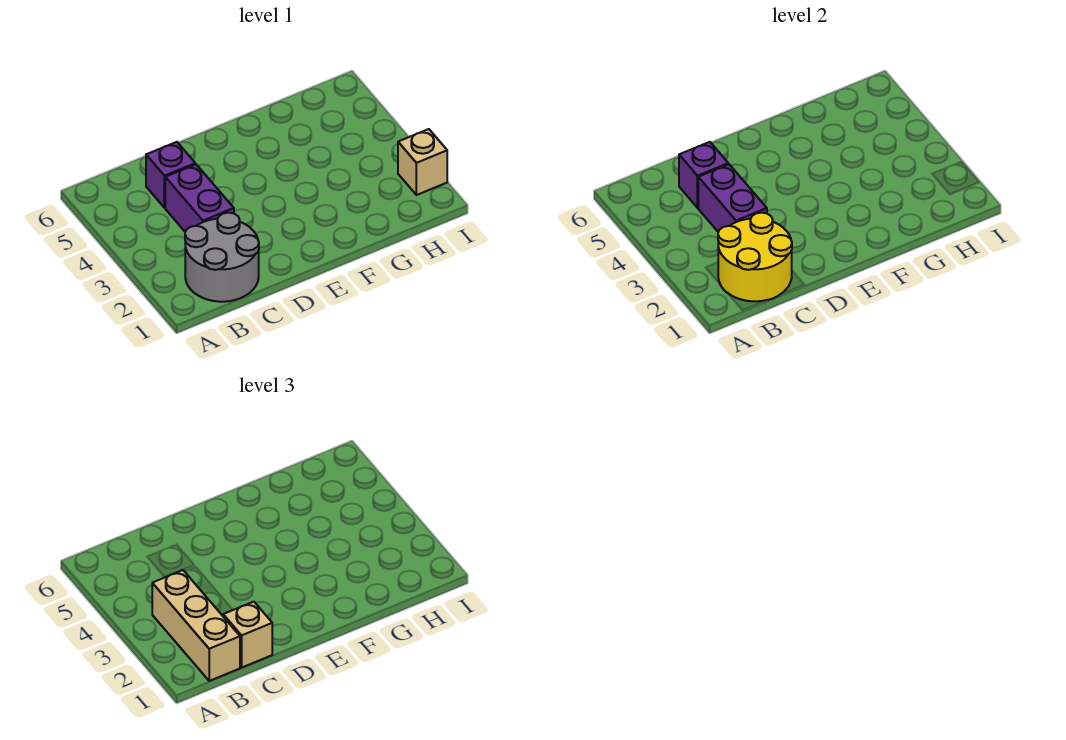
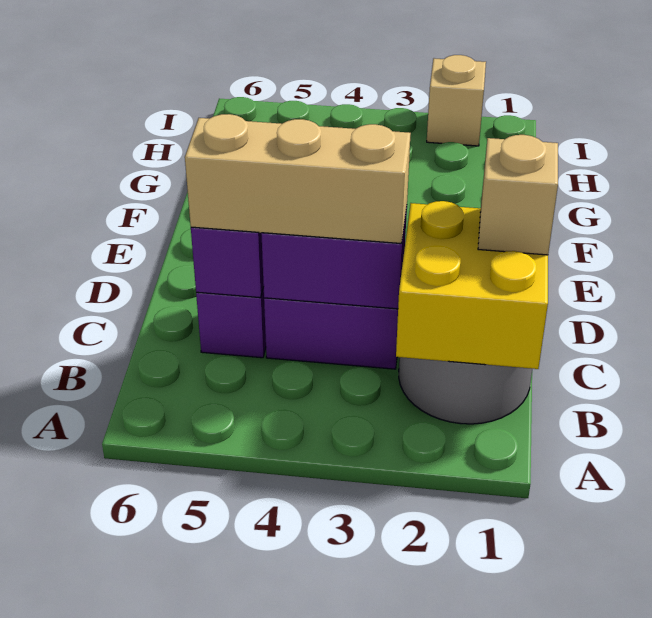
yellow round brick B1:C2 level 2 -> yellow brick B1:C2 level 2
tan brick B1:B3 level 3 -> tan brick C3:C5 level 3

